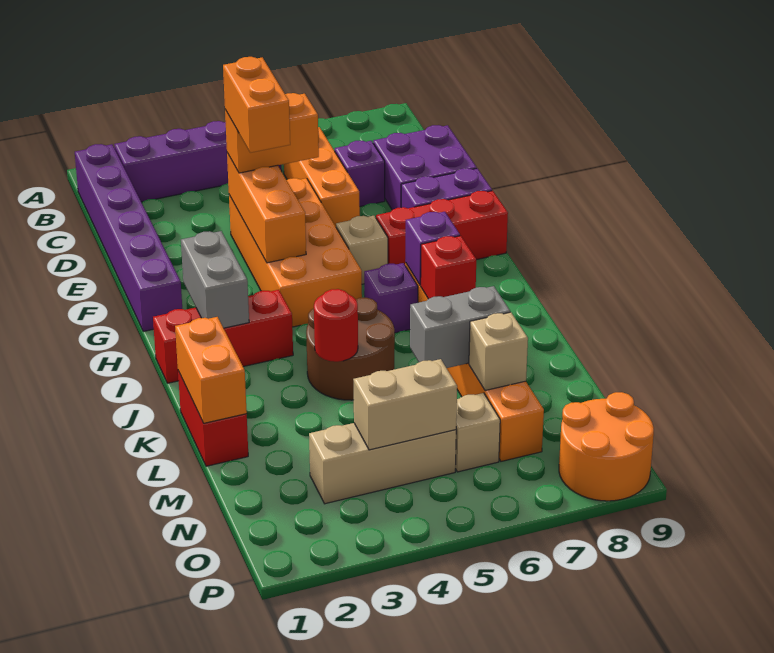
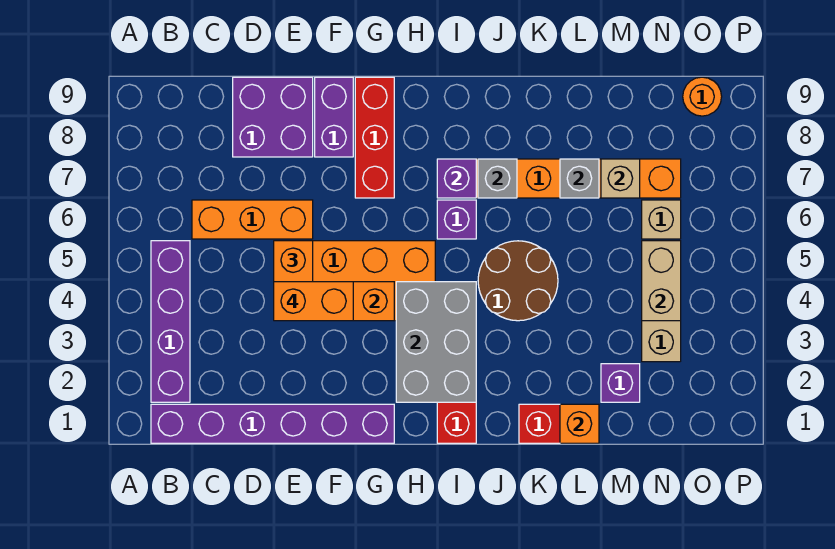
purple brick D7 level 1 -> purple brick M2 level 1
tan brick G6 level 1 -> none
grey brick H2:I2 level 2 -> grey brick H2:I4 level 2
red brick J7 level 2 -> grey brick J7 level 2
orange brick K1:L1 level 2 -> orange brick L1 level 2
red round brick K4 level 2 -> none
grey brick L6:L7 level 2 -> grey brick L7 level 2
orange round brick O8:P9 level 1 -> orange round brick O9 level 1

